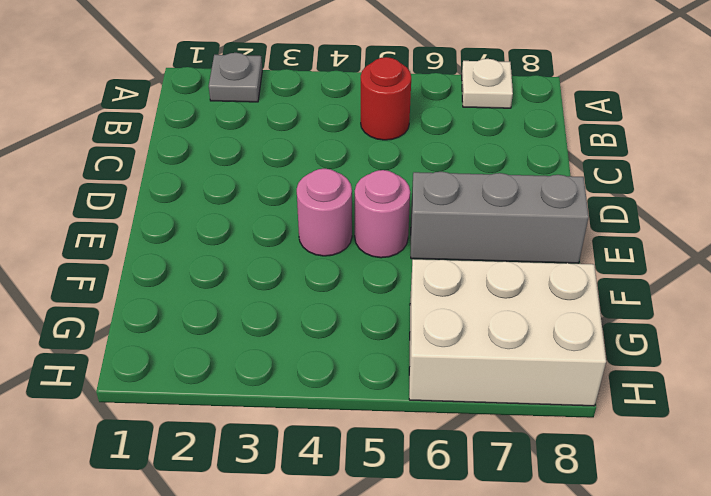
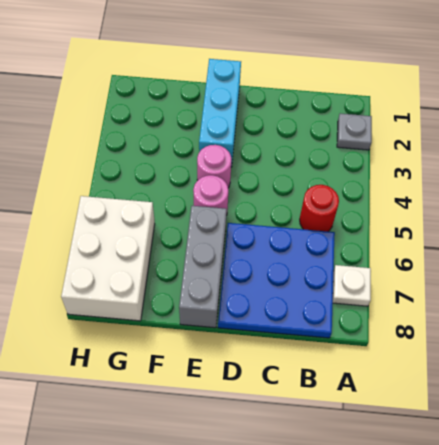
none -> blue plate B6:D8 level 1
none -> cyan brick E1:E3 level 1

